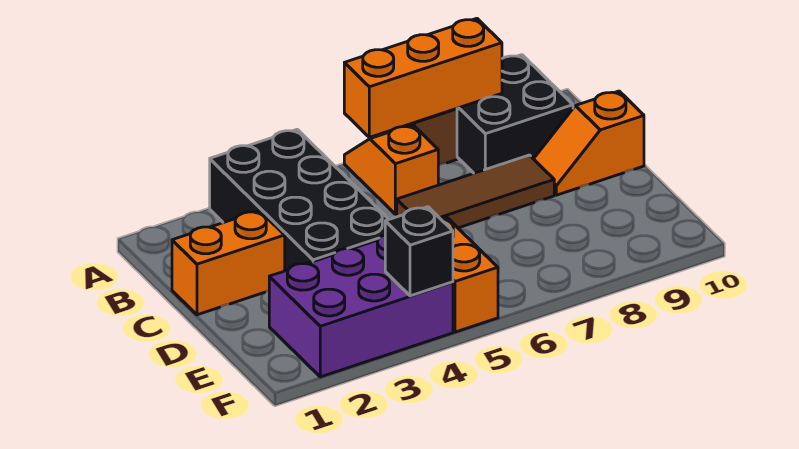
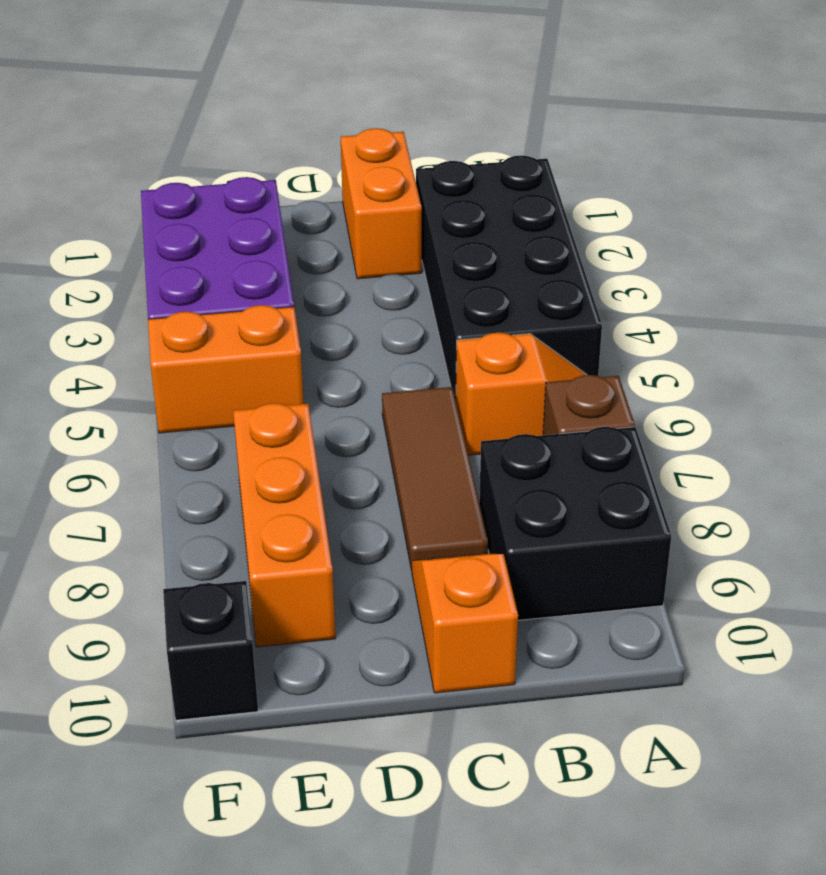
black brick A3:D4 level 1 -> black brick A2:B5 level 1
orange brick A6:A8 level 2 -> orange brick E7:E9 level 1
black brick F4 level 2 -> black brick F10 level 1

